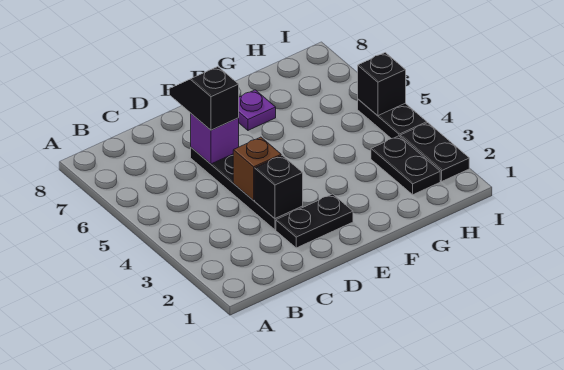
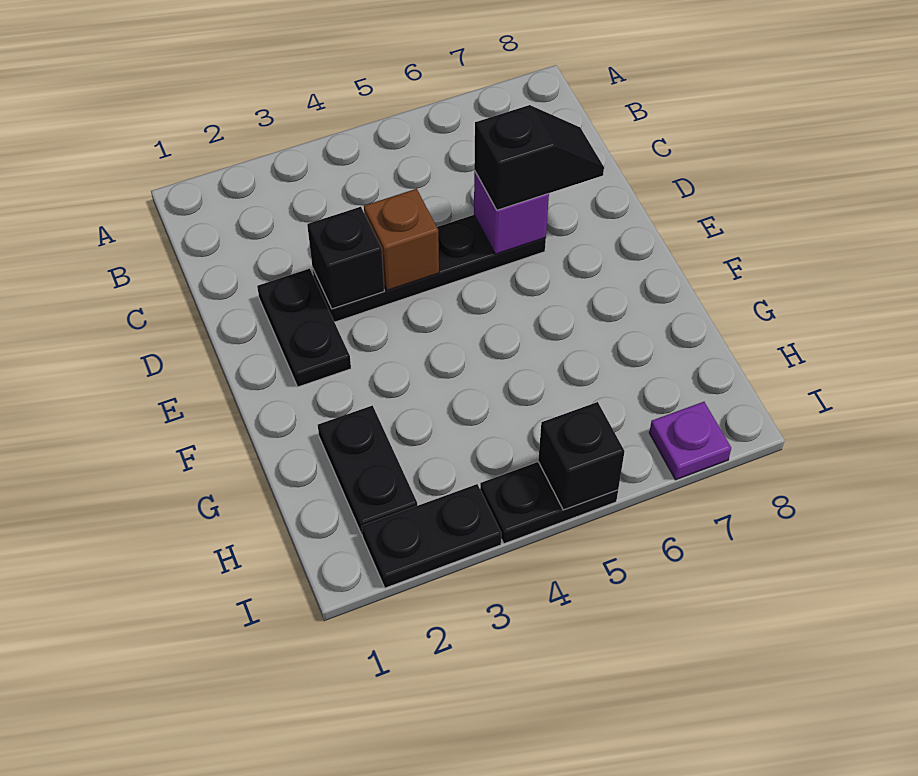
purple plate F7 level 1 -> purple plate I7 level 1
black plate H2:H3 level 1 -> black plate G2:H2 level 1

